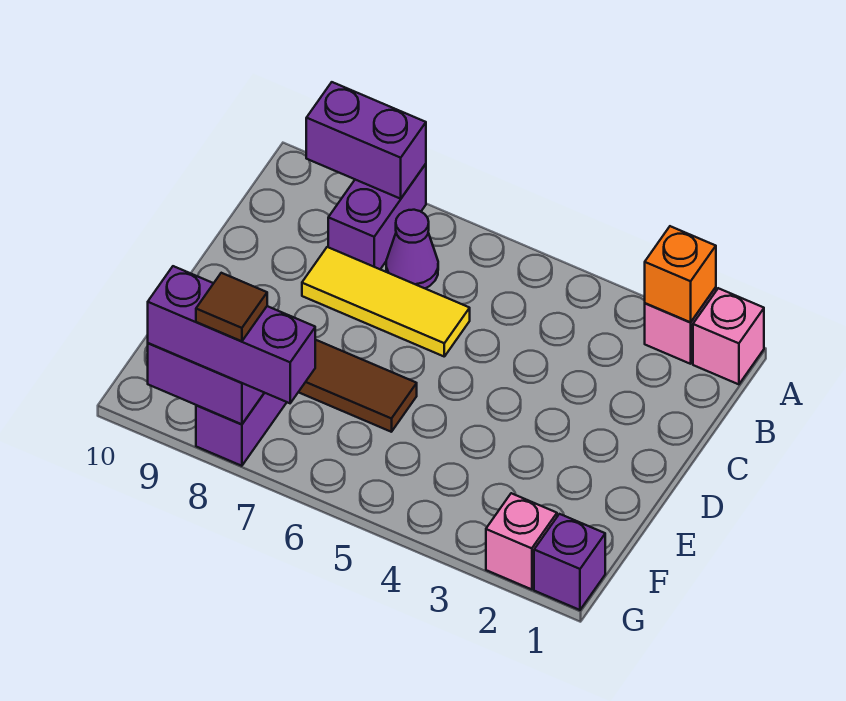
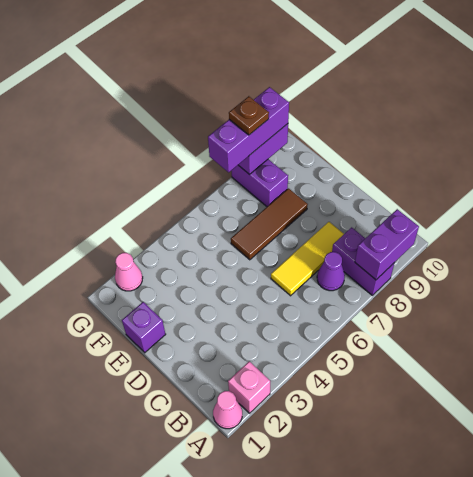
pink brick A1 level 1 -> pink cone A1 level 1
orange brick A2 level 2 -> none
purple brick G1 level 1 -> purple brick E1 level 1
pink brick G2 level 1 -> pink cone G2 level 1
brown tile G8 level 4 -> brown plate G8 level 4

